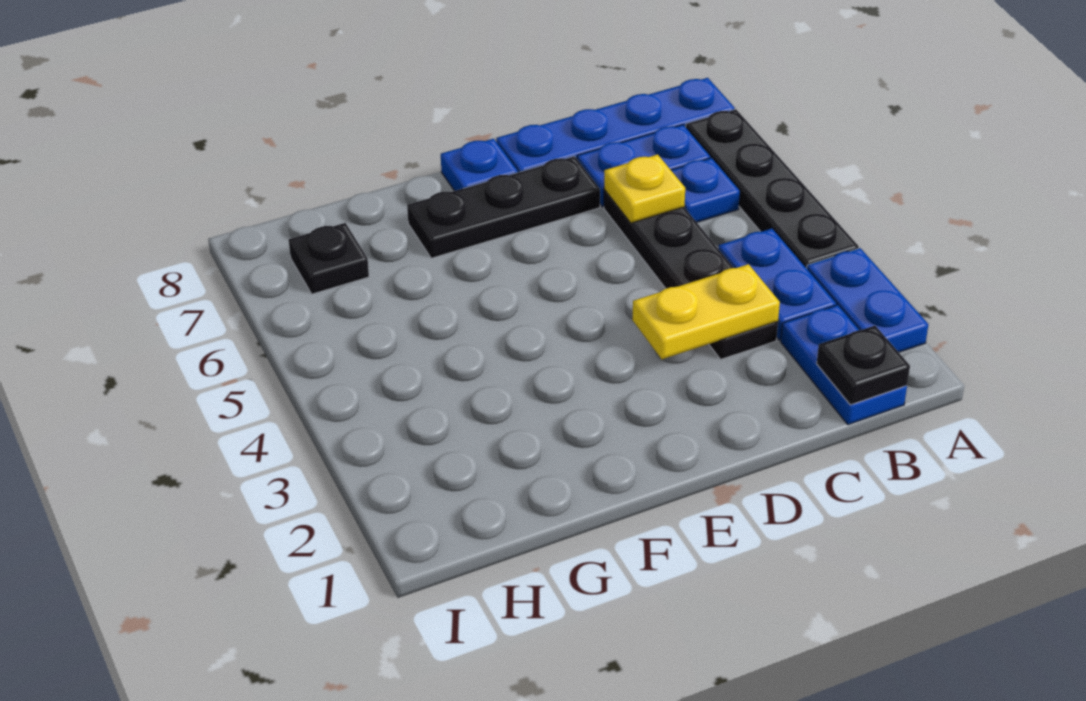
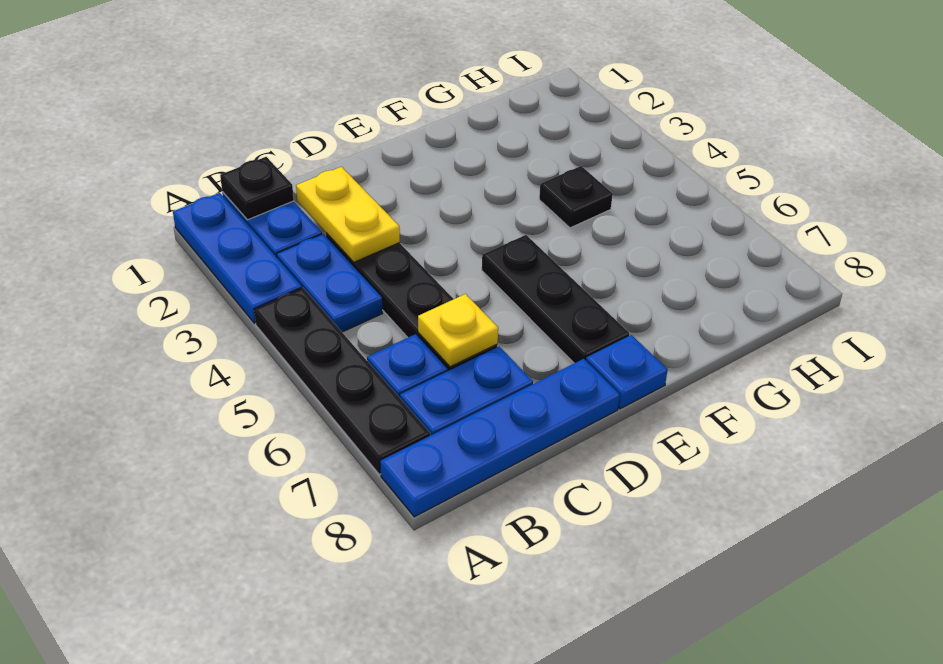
blue plate A2:A3 level 1 -> blue plate A1:A3 level 1
yellow plate C3:D3 level 2 -> yellow plate C2:C3 level 2
black plate D7:F7 level 1 -> black plate E5:E7 level 1
black plate H7 level 1 -> black plate G4 level 1

